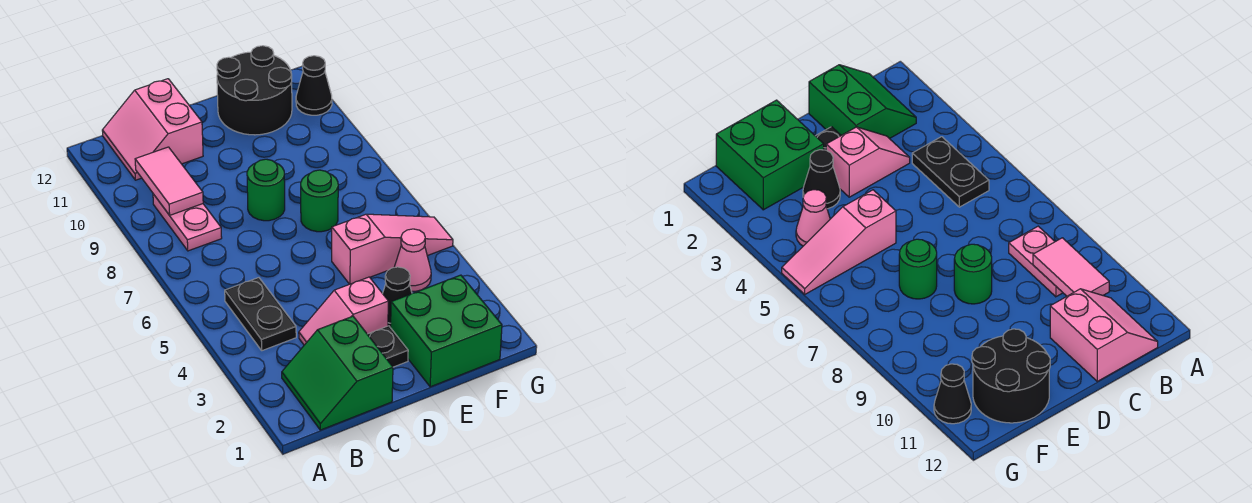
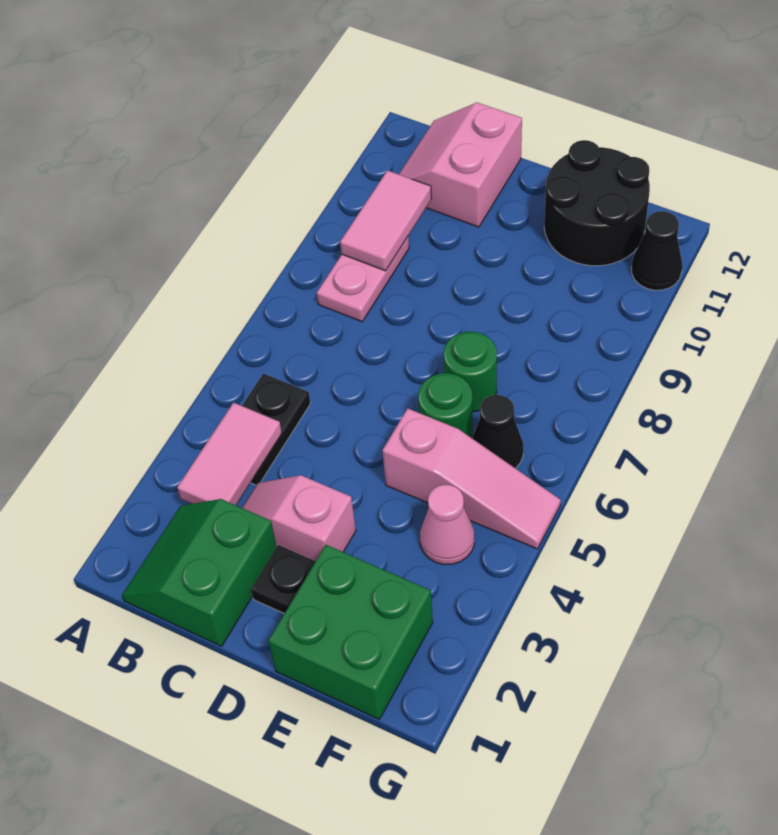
none -> pink tile B3:B4 level 2
green round brick D8 level 1 -> green round brick E6 level 1
black cone E3 level 1 -> black cone F6 level 1

